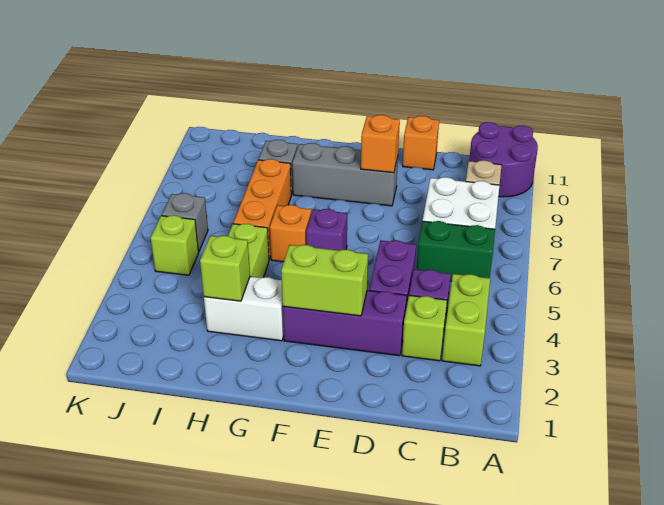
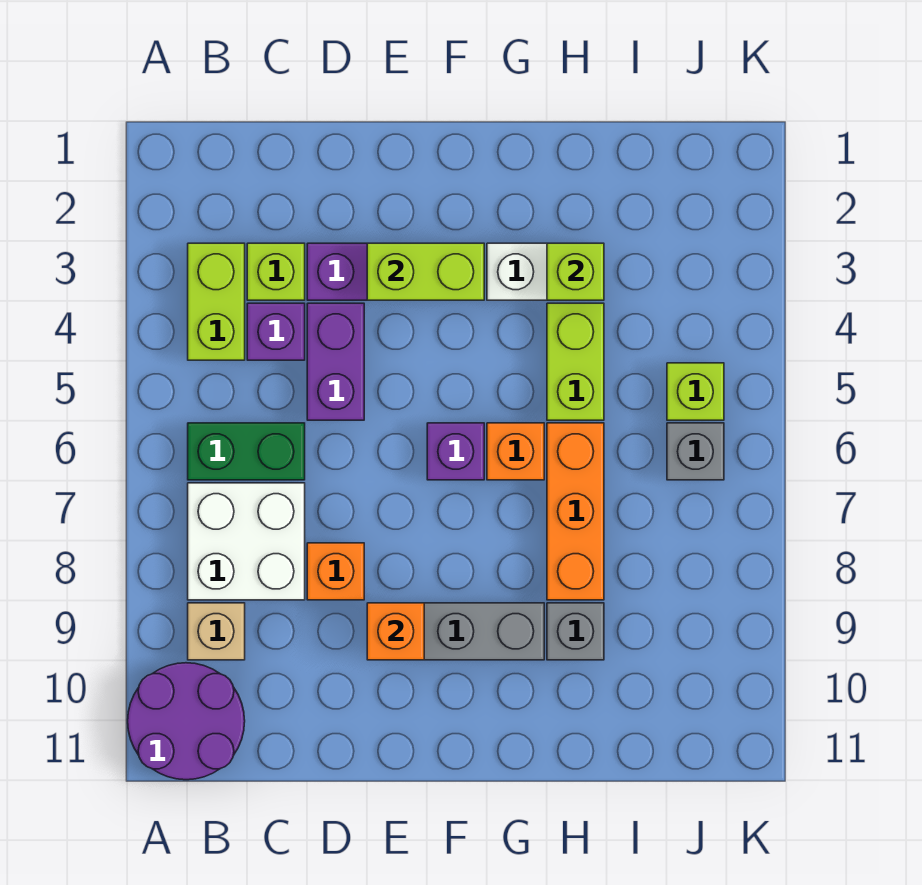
orange brick D11 level 1 -> orange brick D8 level 1

